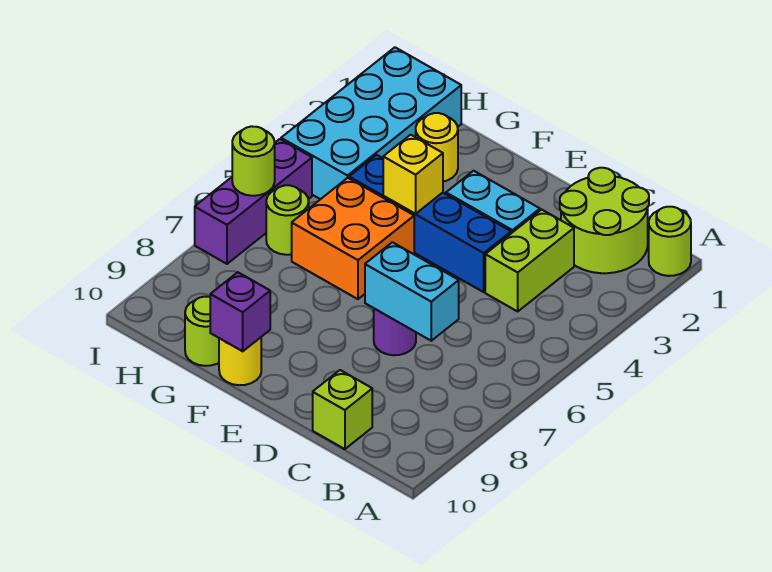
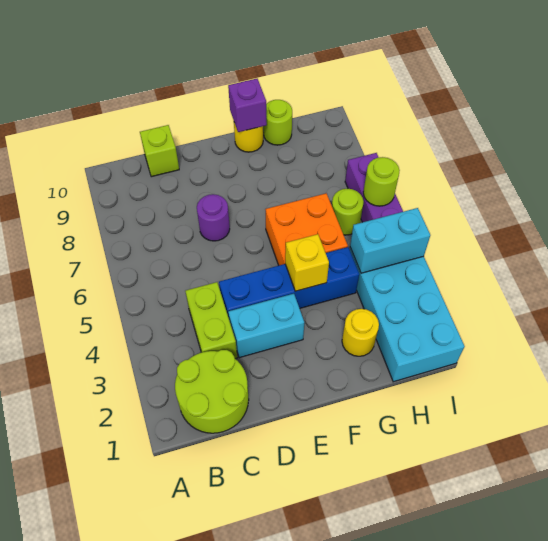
lime round brick A1 level 1 -> none
cyan brick C7:D7 level 2 -> cyan brick H4:I4 level 2

